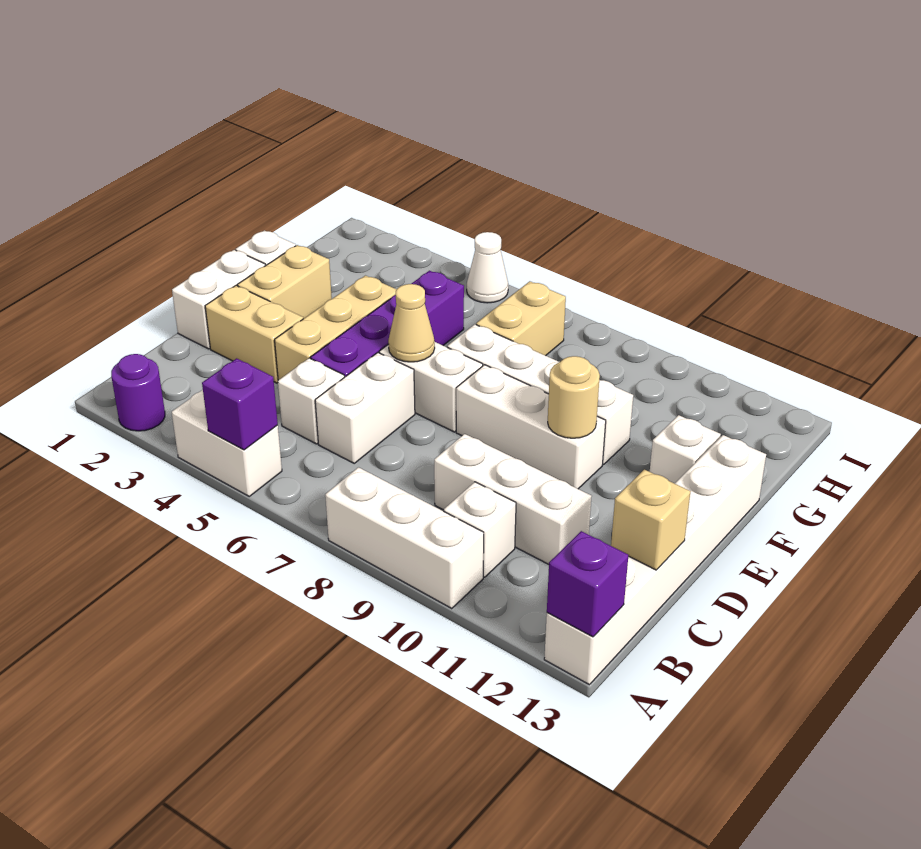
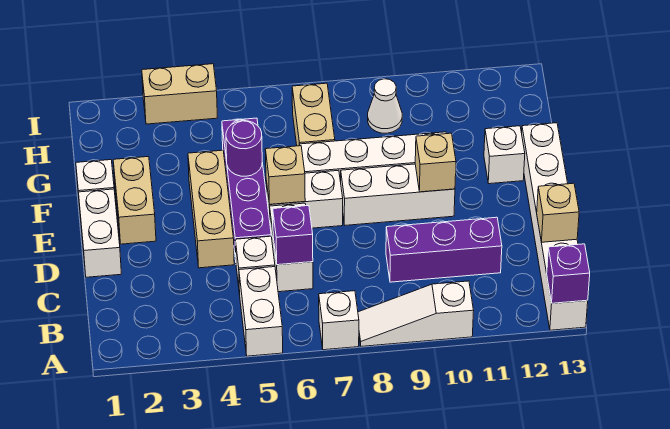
purple round brick A2 level 1 -> purple round brick F5 level 2
white brick A4:A5 level 1 -> white brick A5:B5 level 1
purple brick A5 level 2 -> purple brick C6 level 2
white brick A8:A10 level 1 -> white slope A8:A10 level 1 top 10
white brick B10 level 1 -> white brick A7 level 1
white brick C9:C11 level 1 -> purple brick C9:C11 level 1
tan brick D2:D3 level 1 -> tan brick I3:I4 level 1
tan cone E6 level 2 -> tan brick E6 level 2
tan round brick E10 level 2 -> tan brick E10 level 2
white cone I5 level 1 -> white cone H9 level 1

